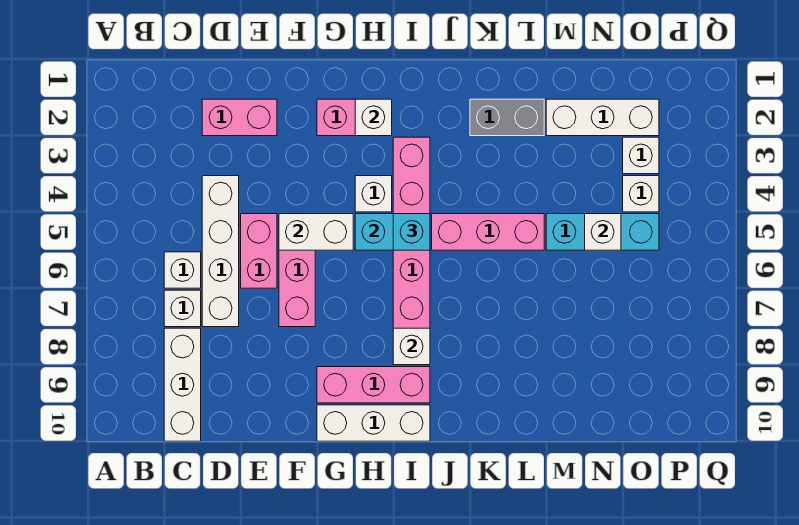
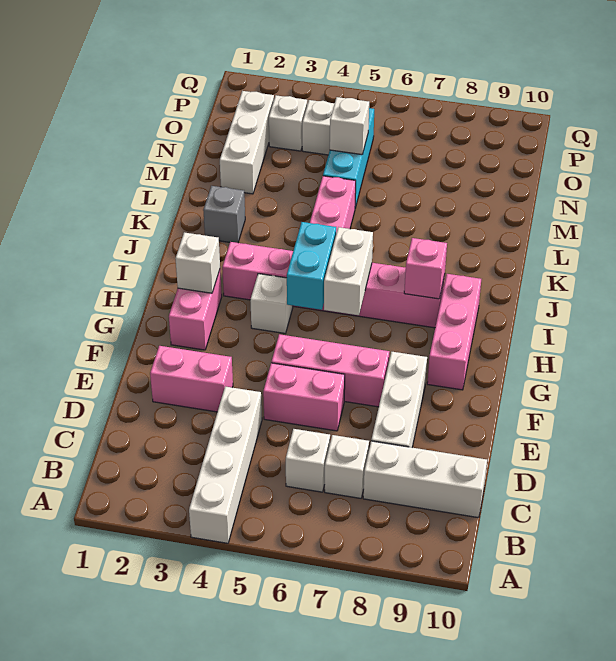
pink brick D2:E2 level 1 -> pink brick E2:E3 level 1
white brick D4:D7 level 1 -> white brick A4:D4 level 1
white brick F5:G5 level 2 -> white brick H6:I6 level 2
white brick G10:I10 level 1 -> white brick D8:F8 level 1
cyan brick I5 level 3 -> none
white brick I8 level 2 -> pink brick I8 level 2
grey brick K2:L2 level 1 -> grey brick K2 level 1

